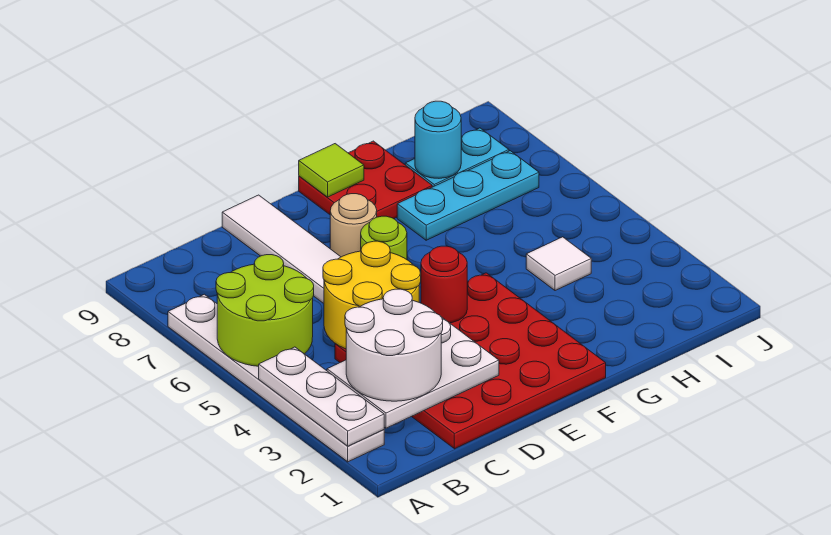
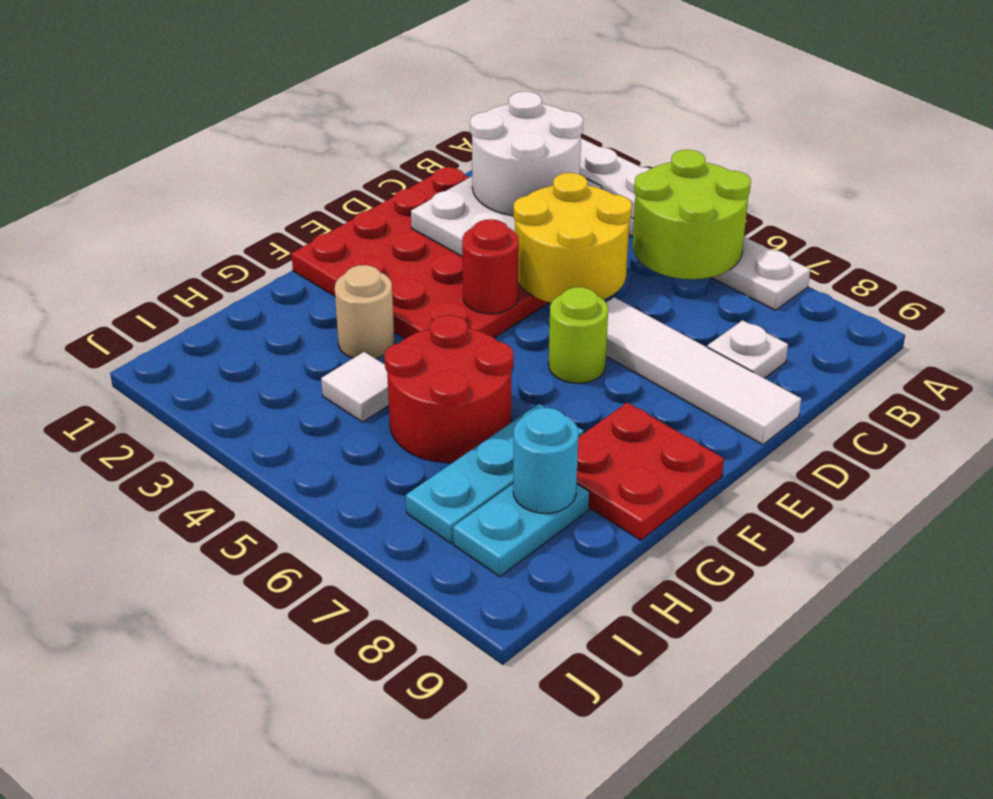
none -> white plate C8 level 1
tan round brick E7 level 1 -> tan round brick G3 level 1
lime tile F9 level 2 -> none
none -> red round brick G5:H6 level 1

